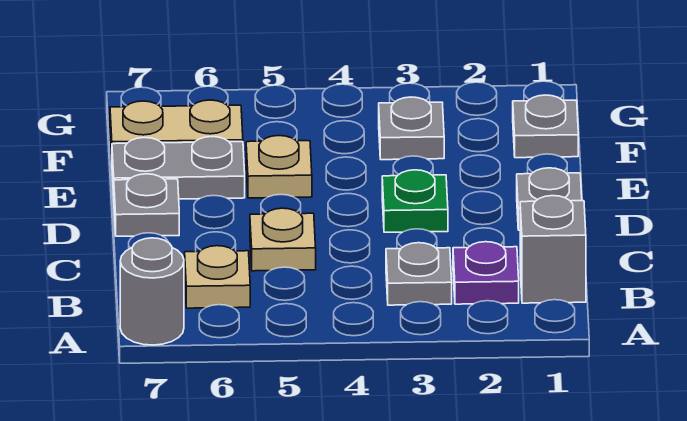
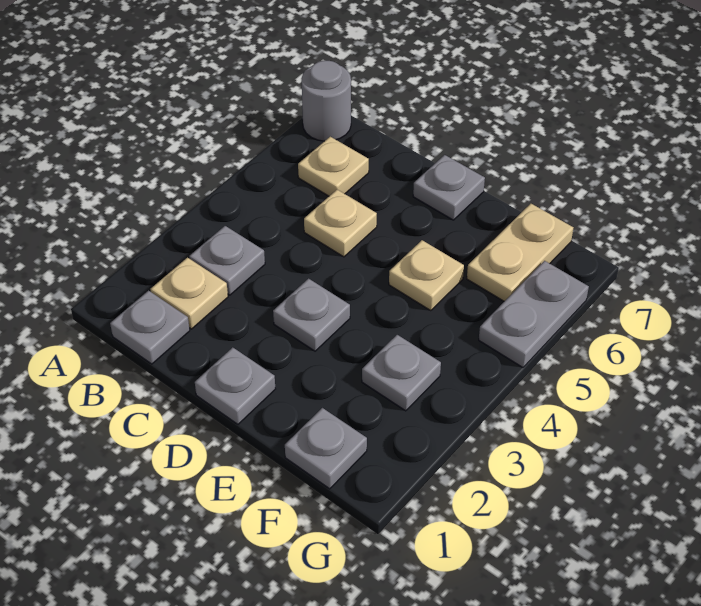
grey brick B1 level 1 -> grey plate B1 level 1
purple plate B2 level 1 -> tan plate B2 level 1
green plate D3 level 1 -> grey plate D3 level 1
grey plate E6:E7 level 1 -> grey plate G5:G6 level 1

